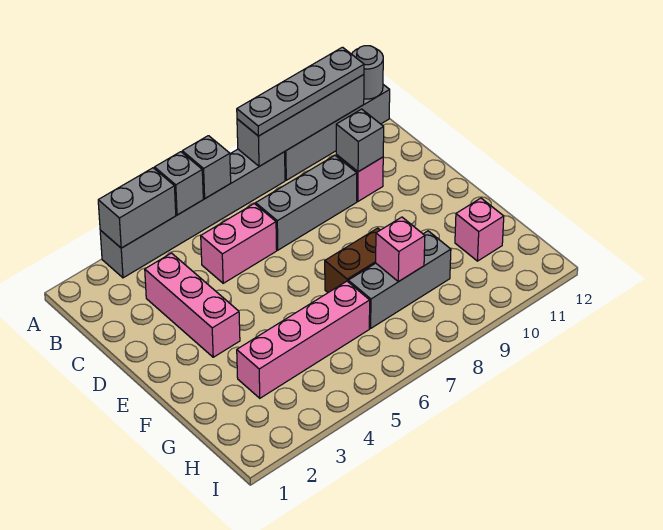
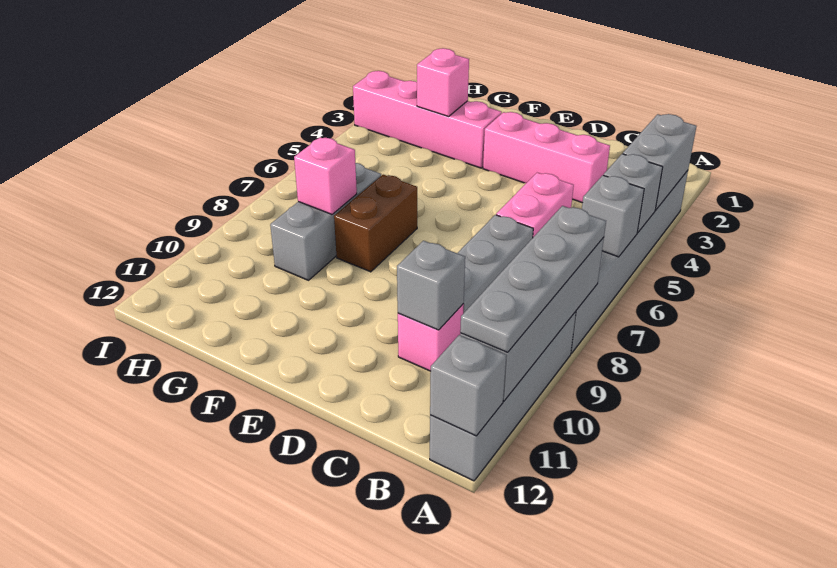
grey round brick A12 level 2 -> grey brick A12 level 2
pink brick G3:G6 level 1 -> pink brick F3:I3 level 1
pink brick G11 level 1 -> pink brick G3 level 2

